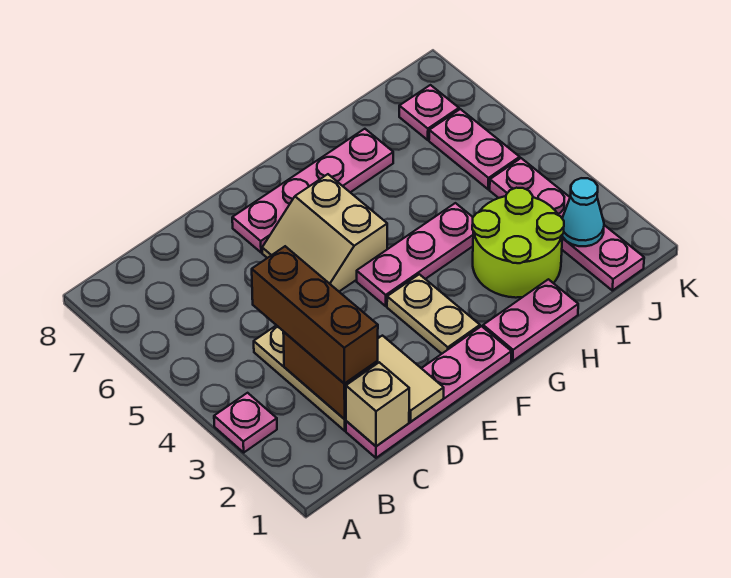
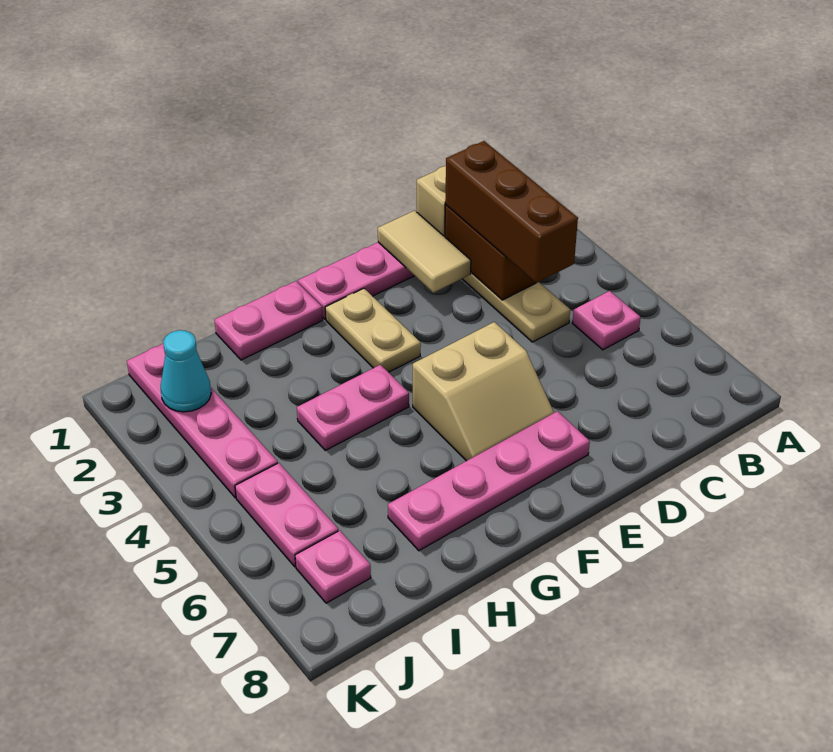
pink plate A3 level 1 -> pink plate B5 level 1
tan slope E5:F6 level 1 top F -> tan slope E5:F6 level 1 top 5
pink plate F4:H4 level 1 -> pink plate G4:H4 level 1
lime round brick H2:I3 level 1 -> none

